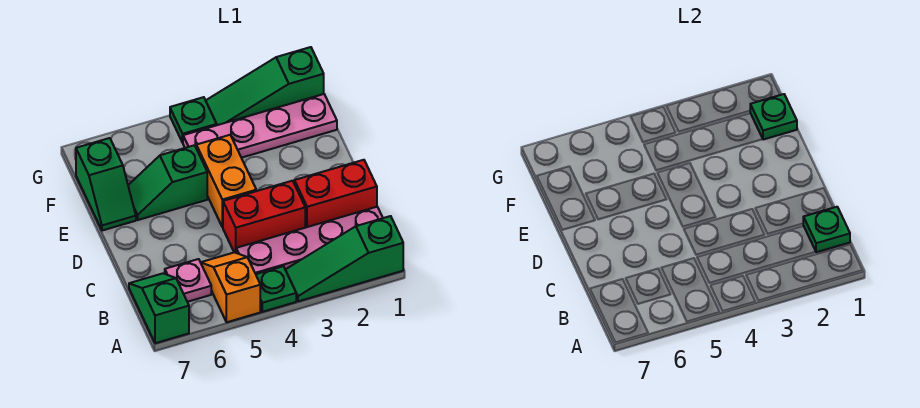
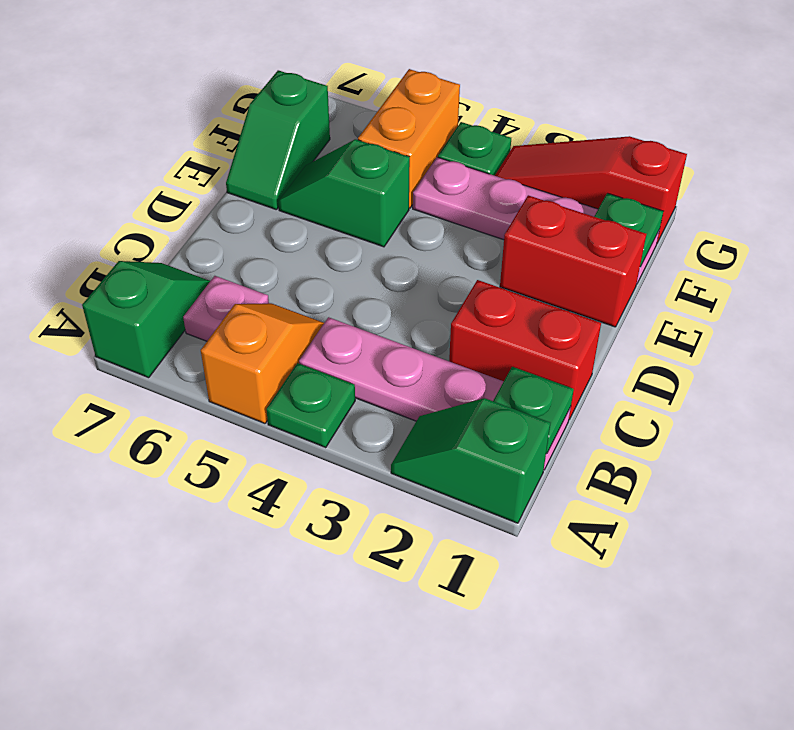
green slope A1:A3 level 1 top 1 -> green slope A1:A2 level 1 top 1
red brick C3:C4 level 1 -> red brick E1:E2 level 1
orange brick D4:E4 level 1 -> orange brick F5:G5 level 1
green slope G1:G3 level 1 top 1 -> red slope G1:G3 level 1 top 1

